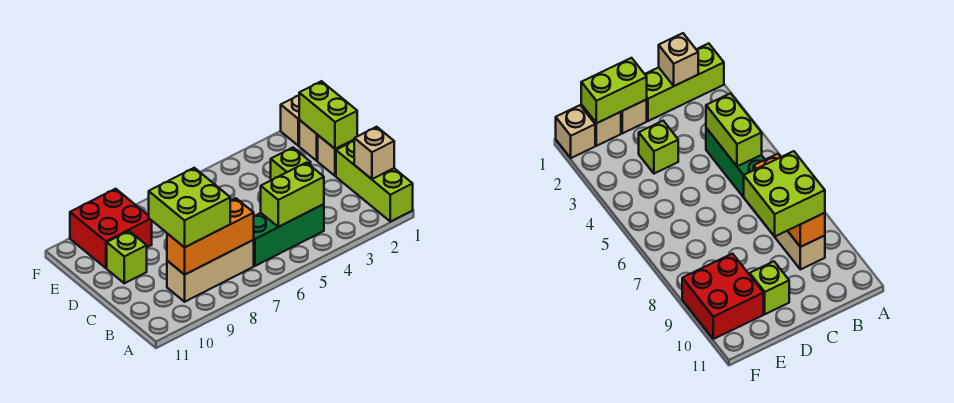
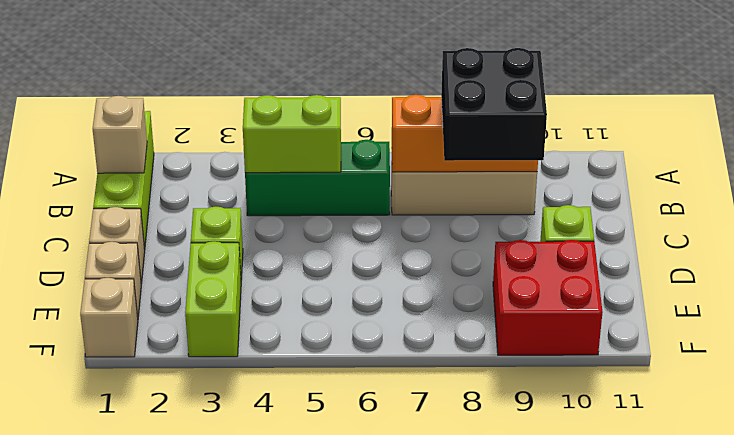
lime brick B8:C9 level 3 -> black brick B8:C9 level 3
lime brick D1:E1 level 2 -> lime brick E3:F3 level 1

